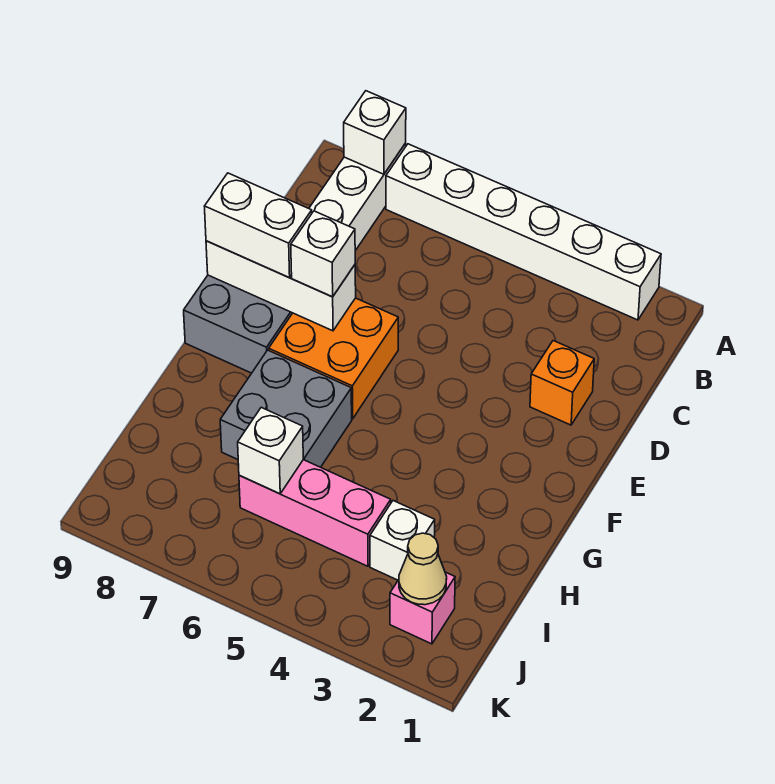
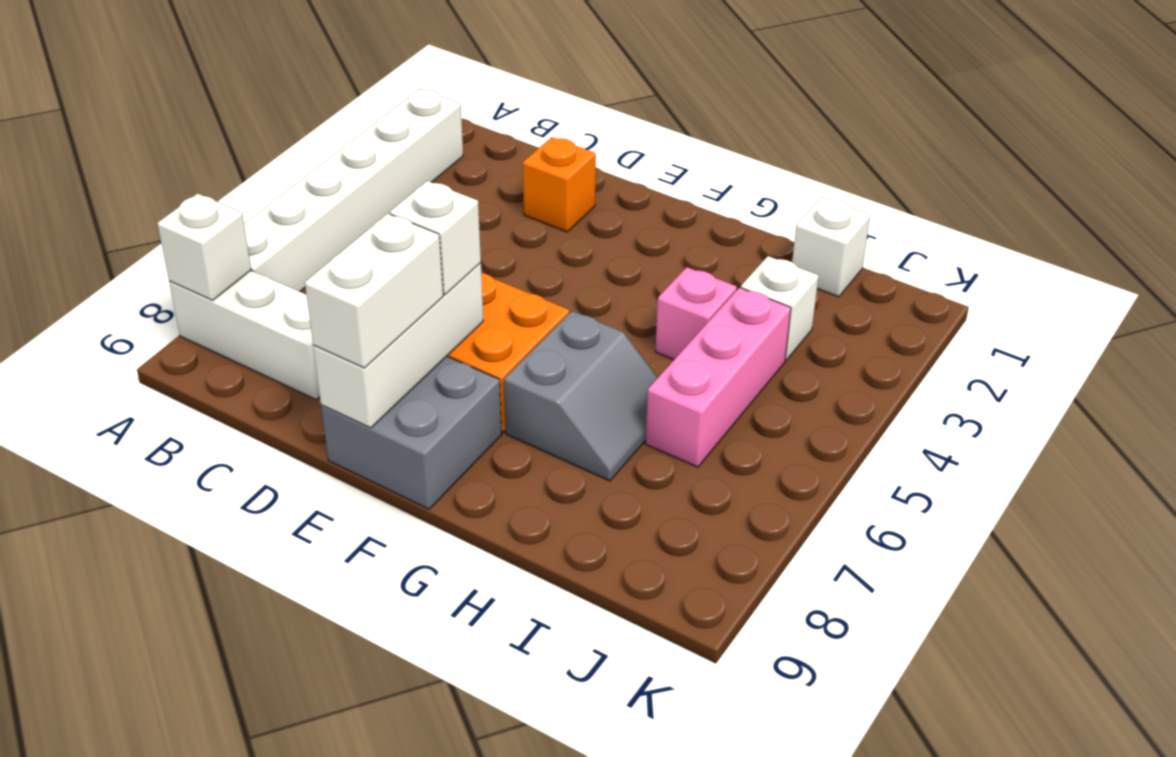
grey brick G6:H7 level 1 -> grey slope G6:H7 level 1 top G
white brick I6 level 2 -> white brick I1 level 1
pink brick J2 level 1 -> pink brick H4 level 1
tan cone J2 level 2 -> none

